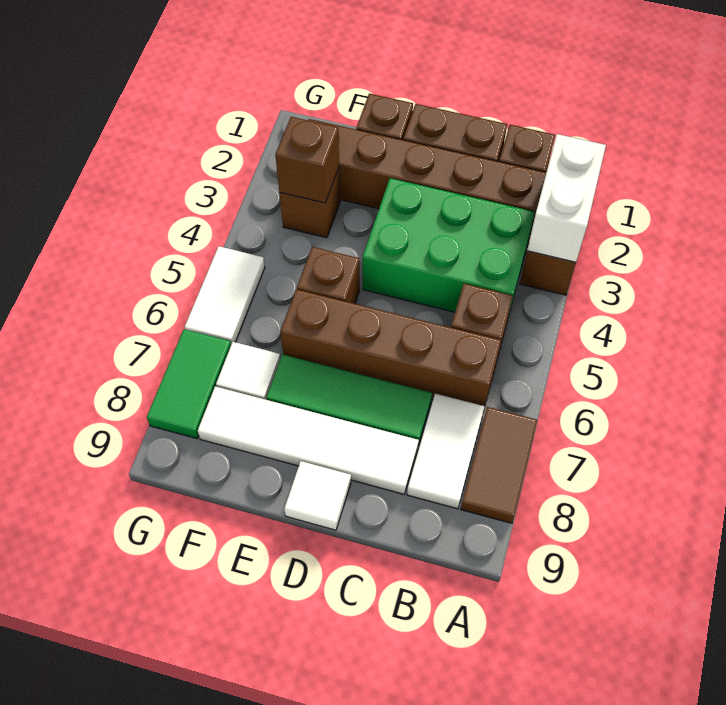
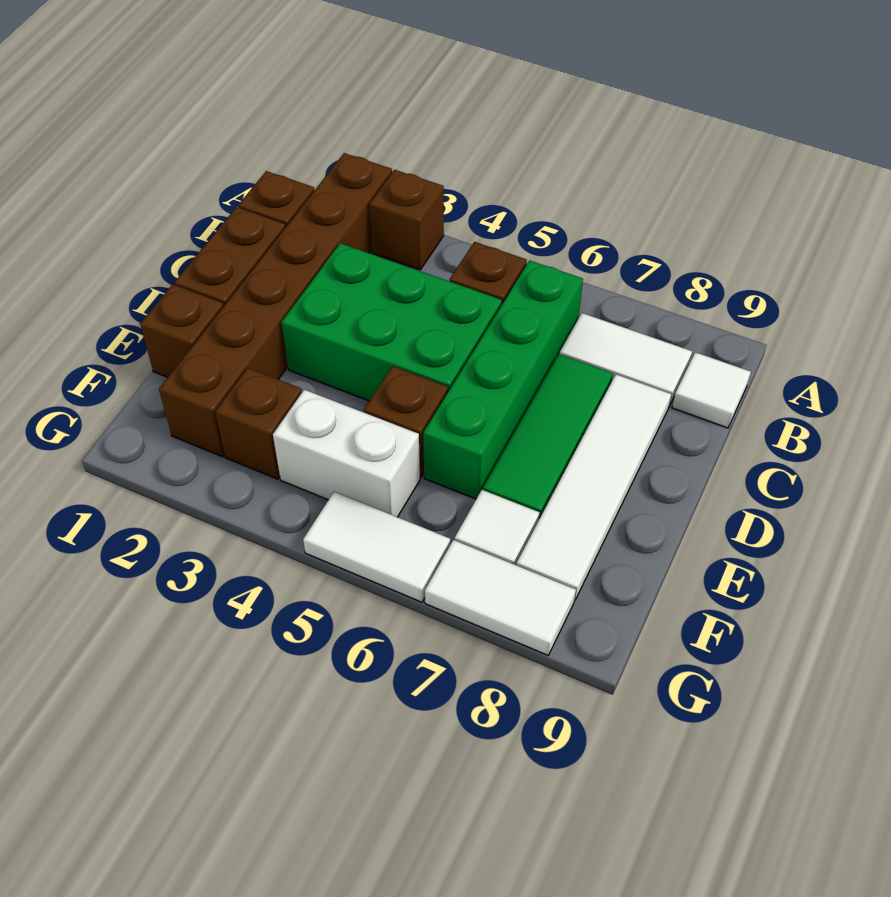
white brick A2:A3 level 2 -> white brick F4:F5 level 1
brown tile A7:A8 level 1 -> none
green brick B3:D4 level 1 -> green brick C3:D5 level 1
brown brick B6:E6 level 1 -> green brick B6:E6 level 1
white tile D9 level 1 -> white tile B9 level 1
brown brick F3 level 2 -> none
green tile G7:G8 level 1 -> white tile G7:G8 level 1

